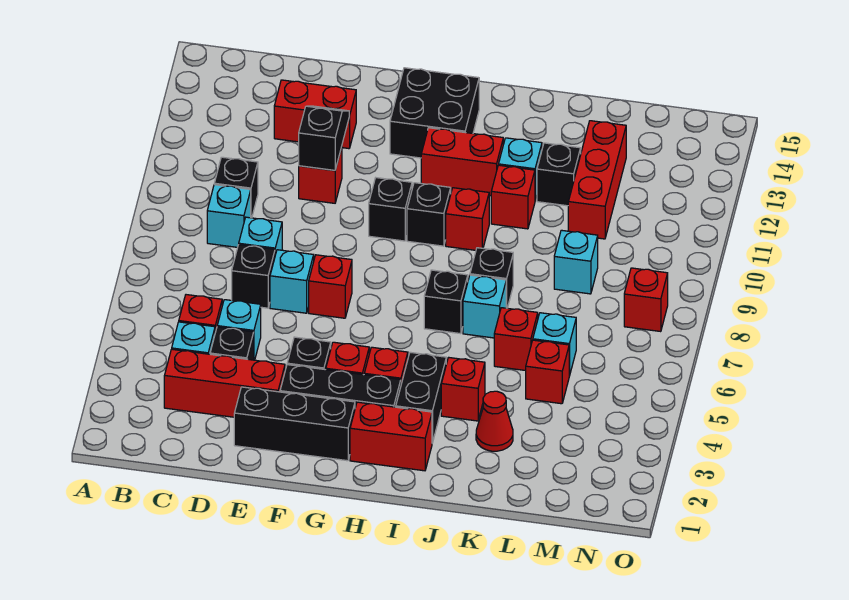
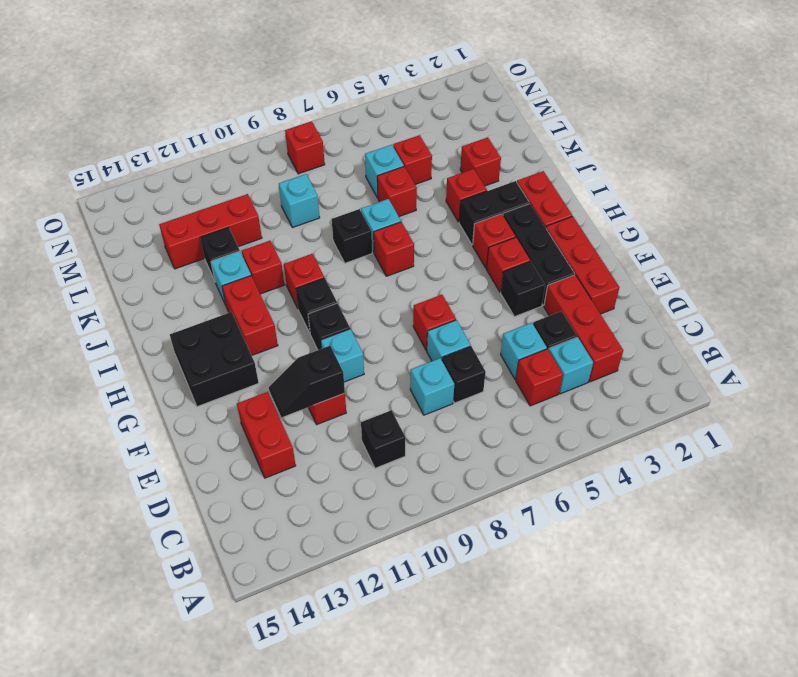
cyan brick C9 level 1 -> cyan brick F10 level 1
black brick E2:G2 level 1 -> red brick E2:G2 level 1
black brick I7 level 1 -> red brick I7 level 1
red cone K3 level 1 -> red brick K3 level 1

